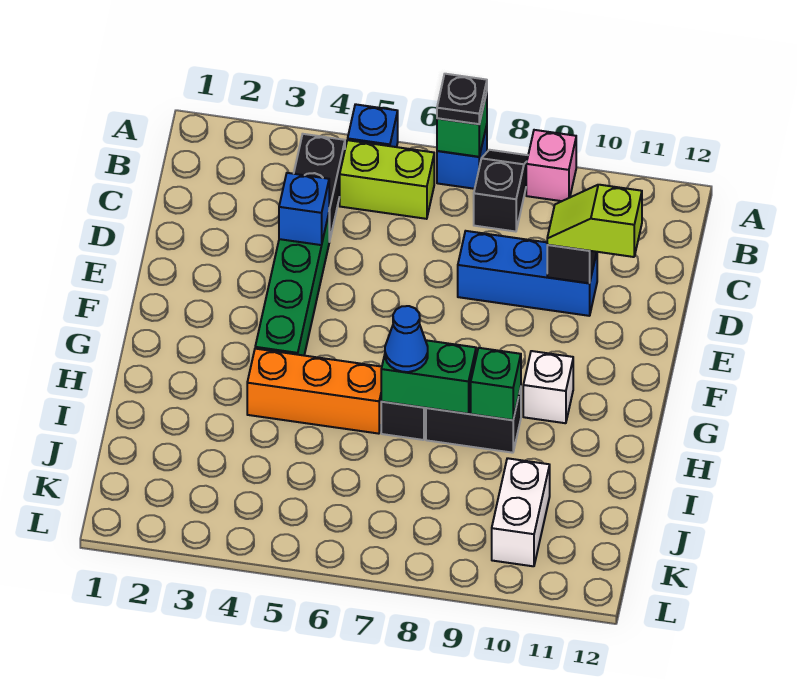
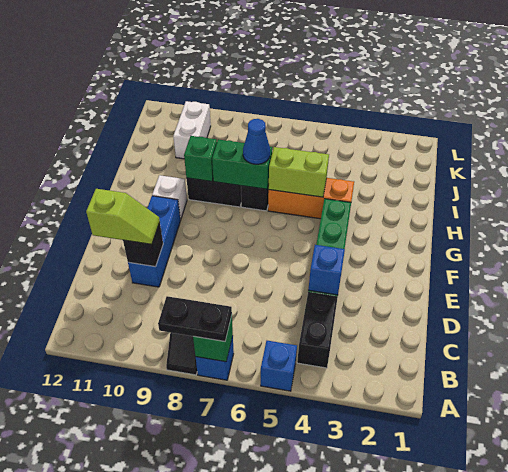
black plate A7 level 3 -> black plate A7:A8 level 3
pink brick A9 level 1 -> none
lime brick B5:B6 level 1 -> lime brick H5:H6 level 2
blue brick D8:D10 level 1 -> blue brick D10:F10 level 1

